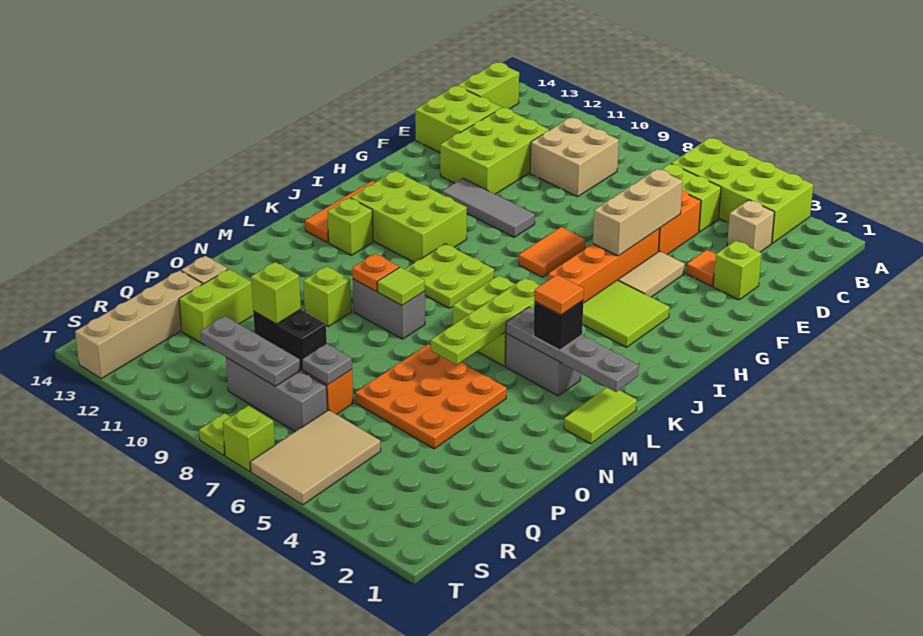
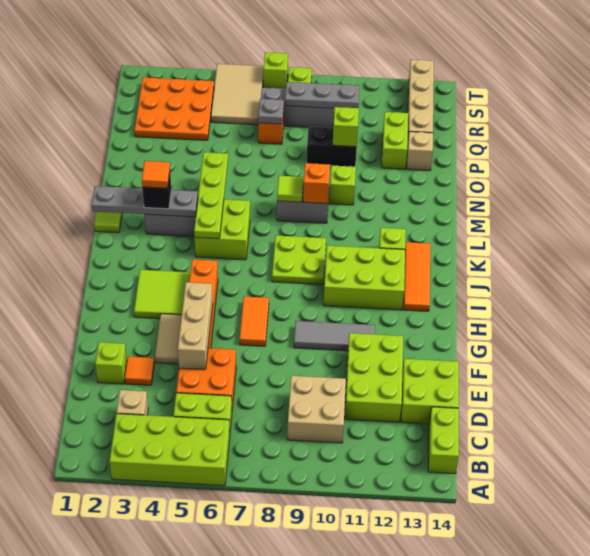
orange plate M9 level 2 -> orange brick M9 level 2
orange plate N4:P6 level 1 -> orange plate Q2:S4 level 1

